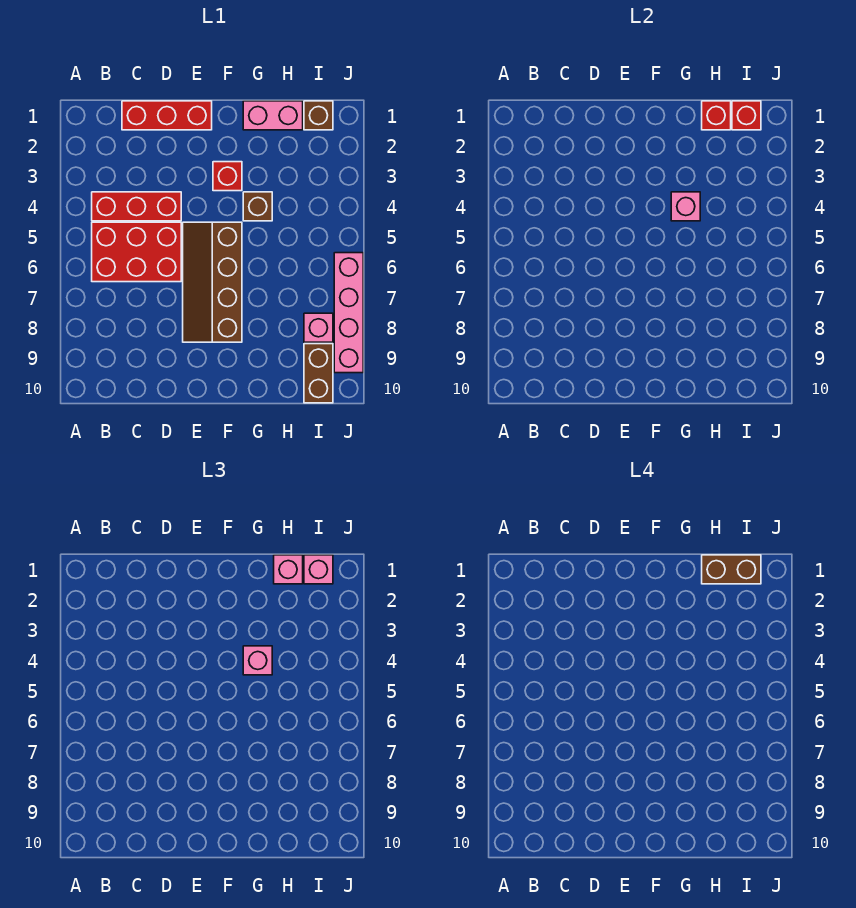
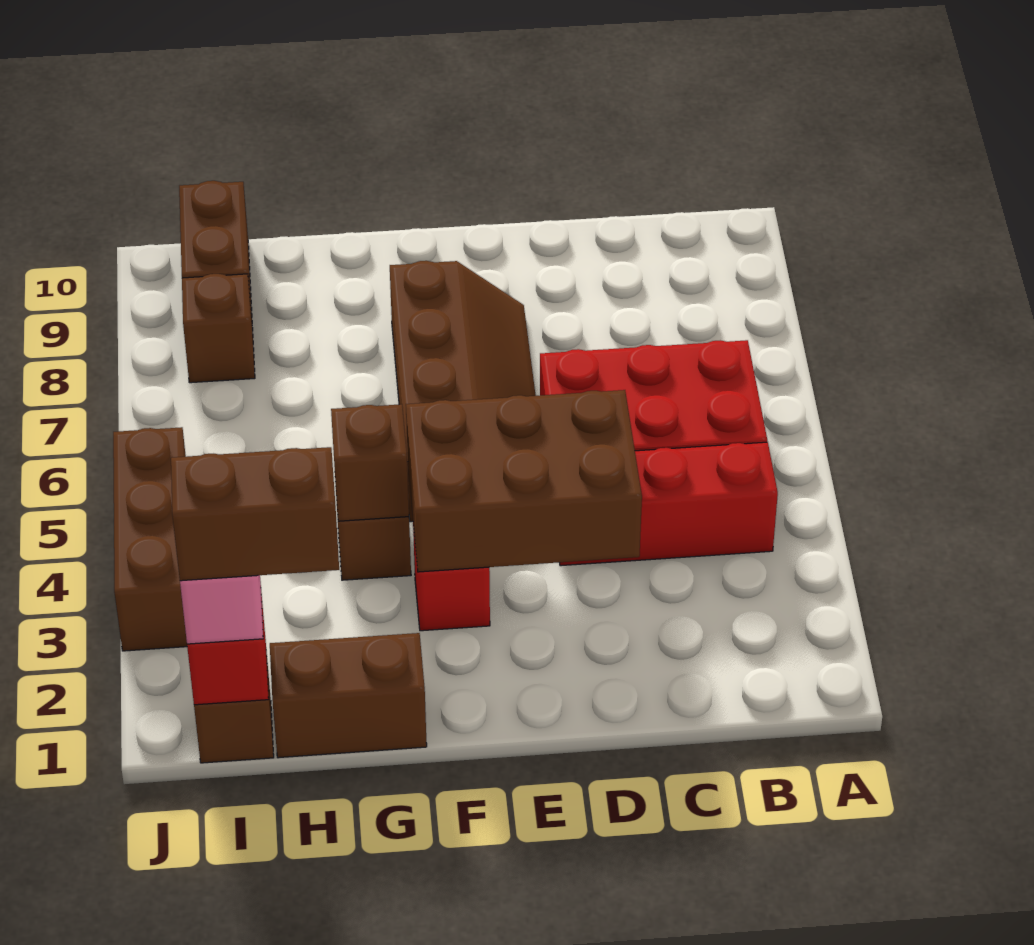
red brick C1:E1 level 1 -> none
none -> brown brick D3:F4 level 2
pink brick G1:H1 level 1 -> brown brick G1:H1 level 1
pink brick G4 level 2 -> brown brick G4 level 2
pink brick G4 level 3 -> none
red brick H1 level 2 -> none
pink brick H1 level 3 -> none
pink brick I8 level 1 -> brown brick I8 level 1
none -> brown brick J3:J5 level 1
pink brick J6:J9 level 1 -> none

